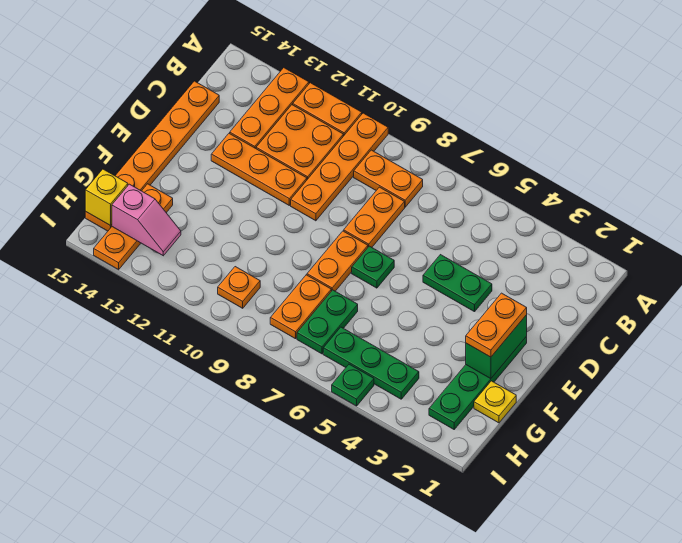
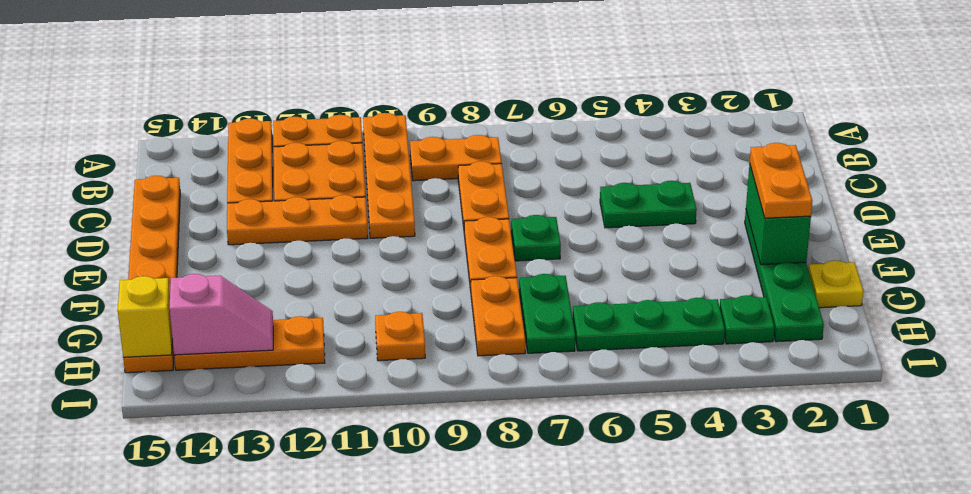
orange plate G14:I14 level 1 -> orange plate H12:H14 level 1
green plate I5 level 1 -> green plate H3 level 1

